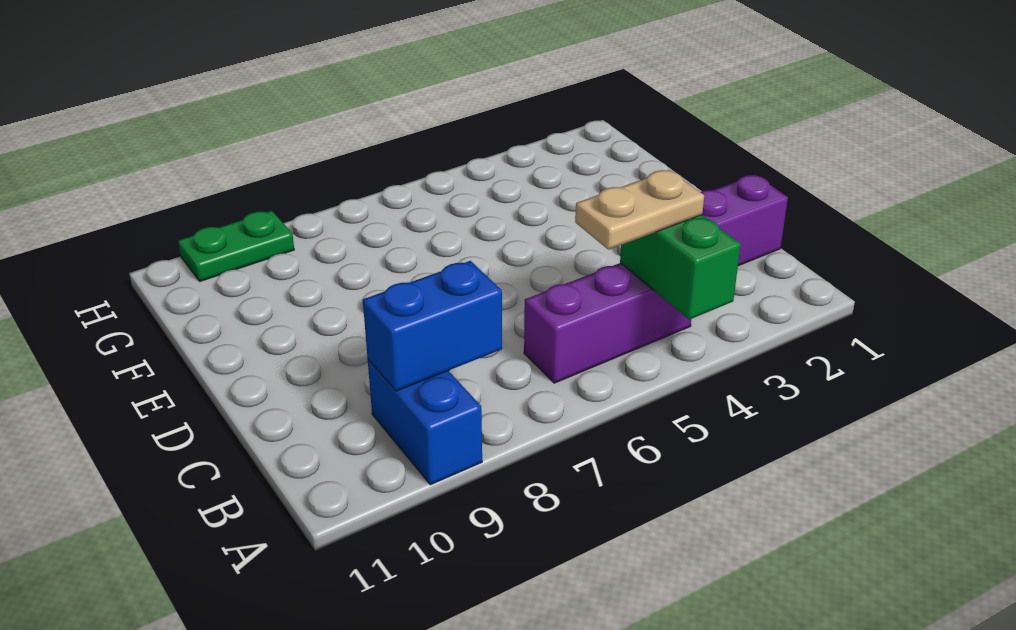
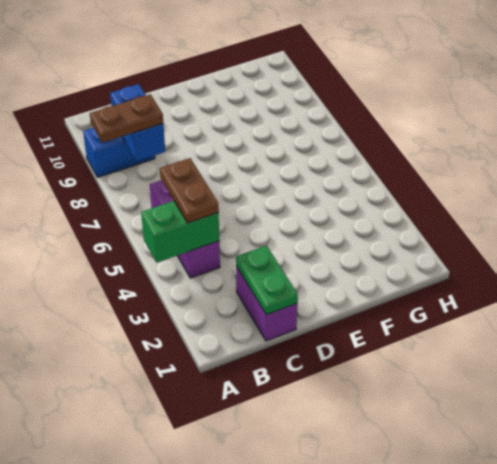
none -> brown plate A8:B8 level 3
tan plate B4:B5 level 3 -> brown plate B4:B5 level 3
green plate H9:H10 level 1 -> green plate C1:C2 level 2

